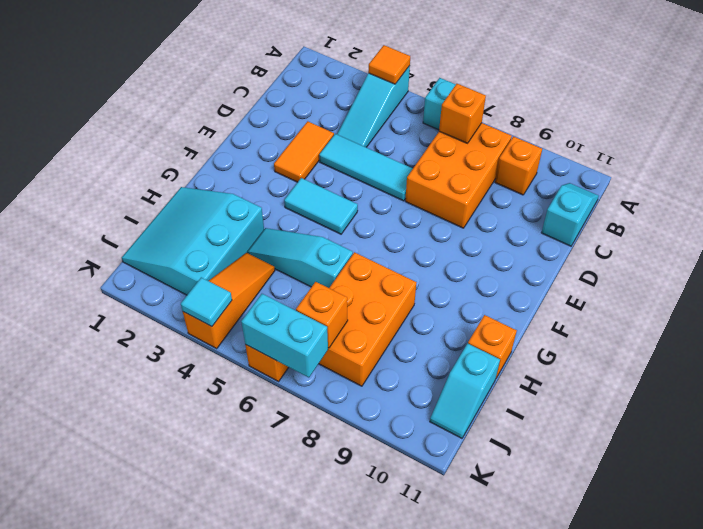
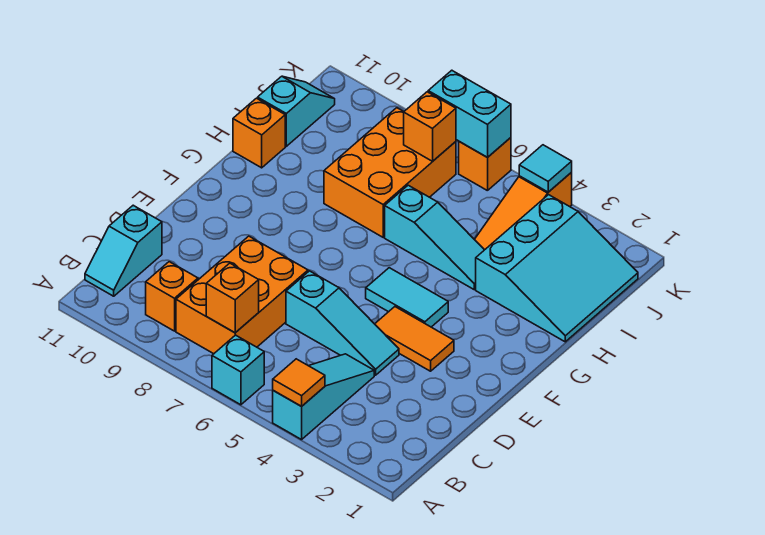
orange tile D3:E3 level 1 -> orange tile E3:E4 level 1
cyan tile D4:D6 level 1 -> cyan slope D4:D6 level 1 top 6

